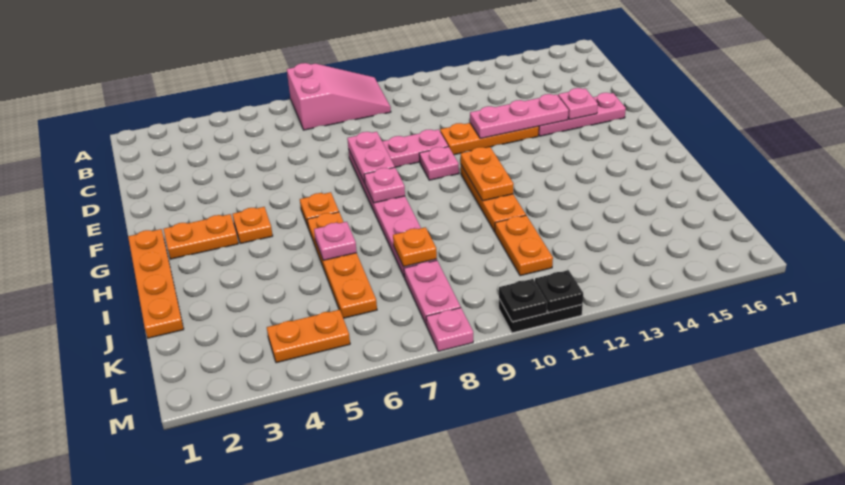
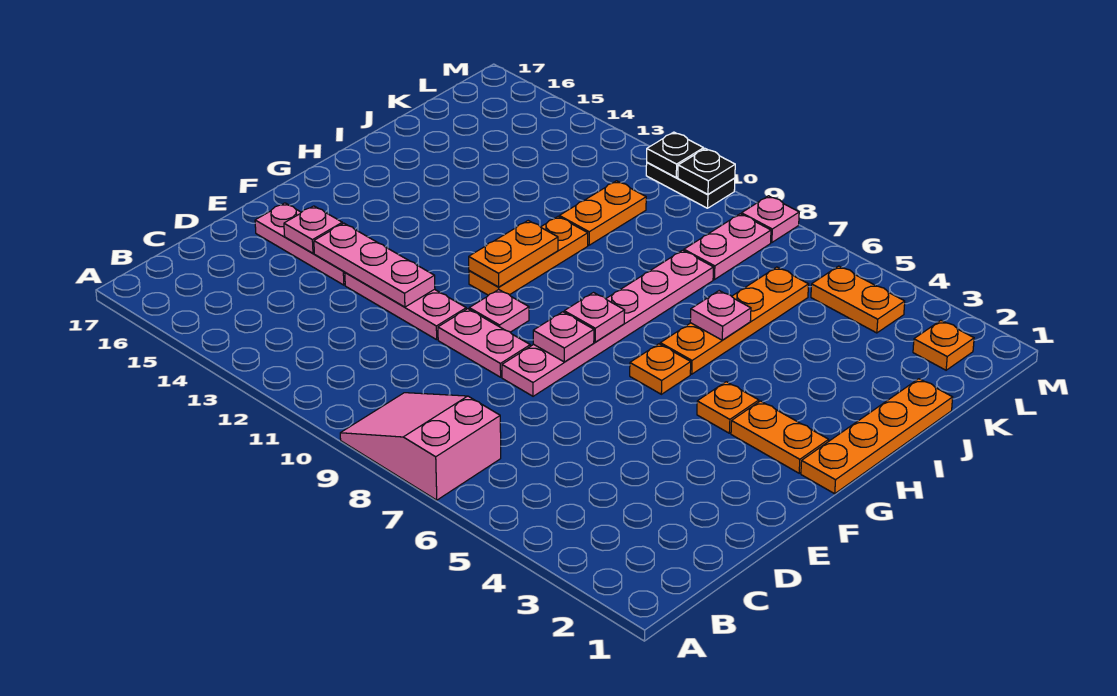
pink plate E8:F8 level 2 -> pink plate F8 level 2
orange plate E11:E13 level 1 -> pink plate E11:E13 level 1
orange plate J8 level 2 -> orange plate L2 level 1

